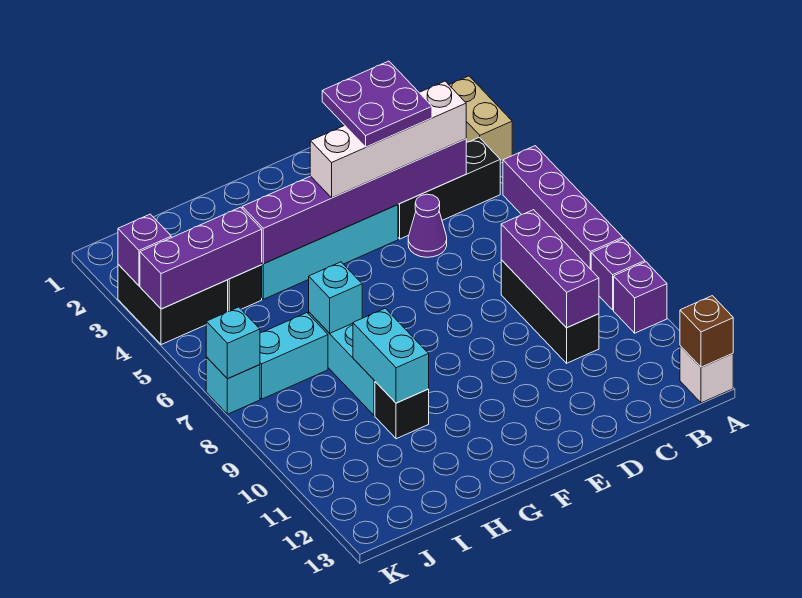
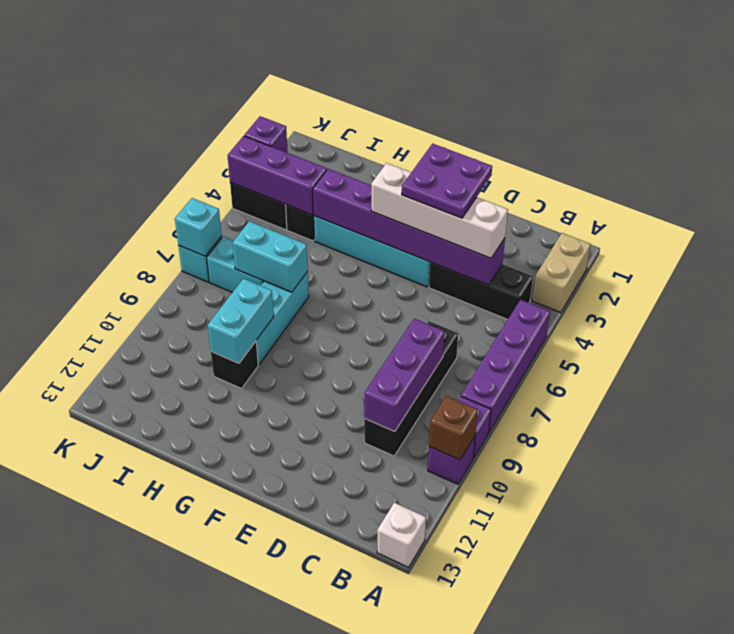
brown brick A13 level 2 -> brown brick A10 level 2
black brick C8:C10 level 1 -> black brick C7:C10 level 1
purple cone D5 level 1 -> none
cyan brick H7 level 2 -> cyan brick H7:I7 level 2

